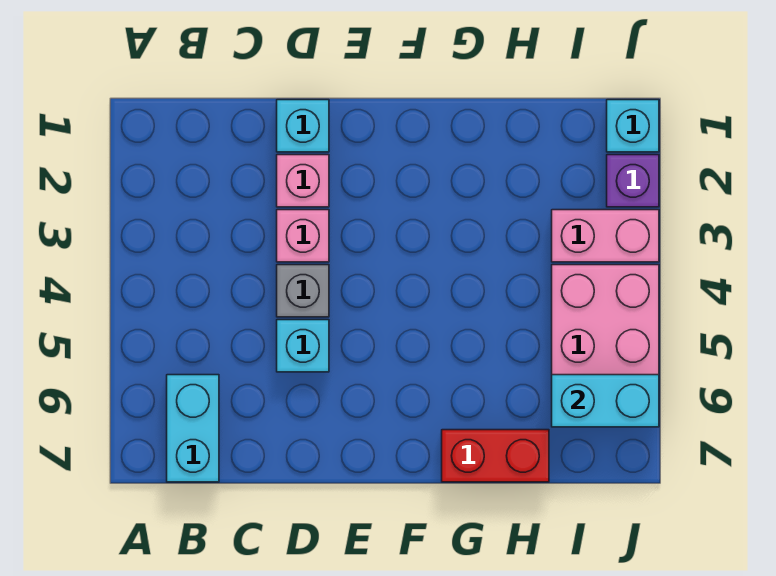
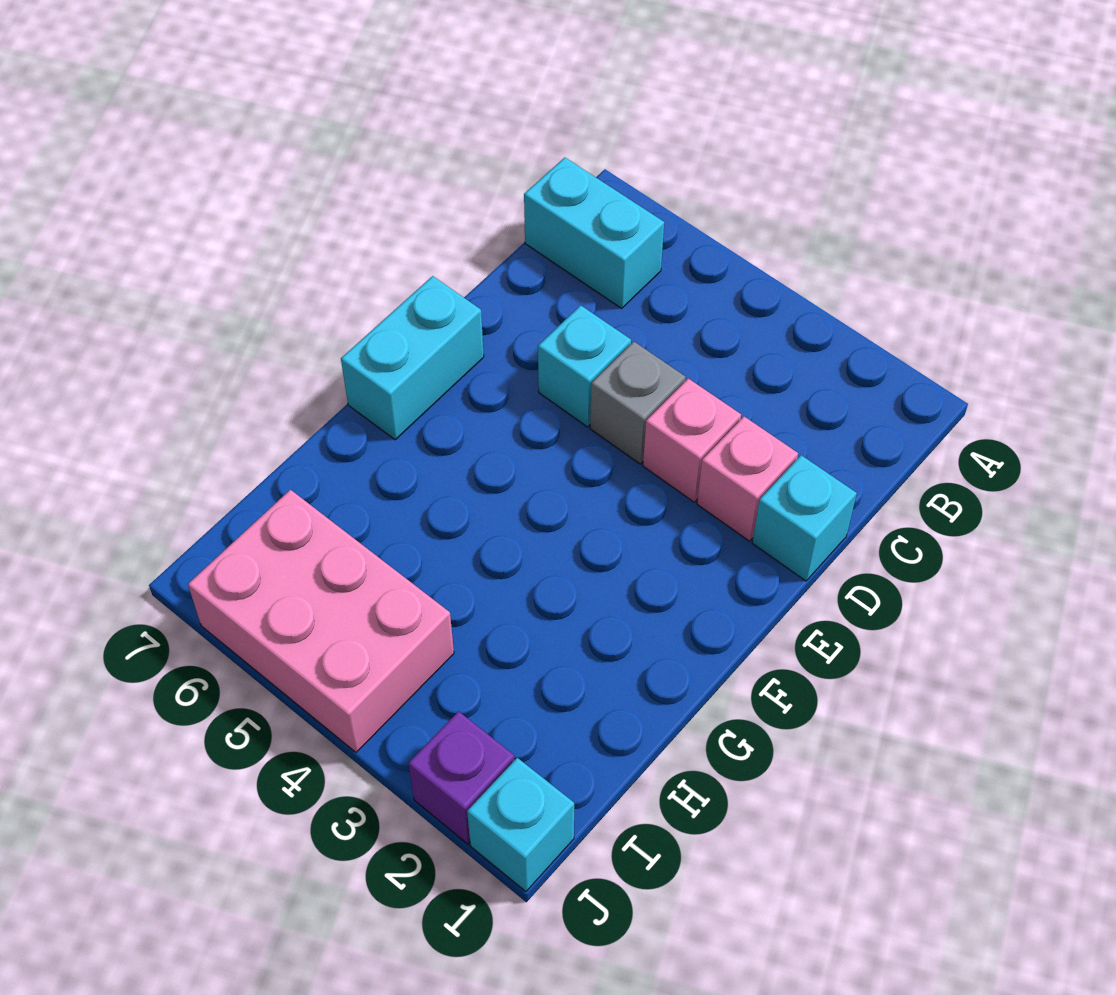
red brick G7:H7 level 1 -> none
pink brick I3:J3 level 1 -> none
cyan brick I6:J6 level 2 -> cyan brick E7:F7 level 1

